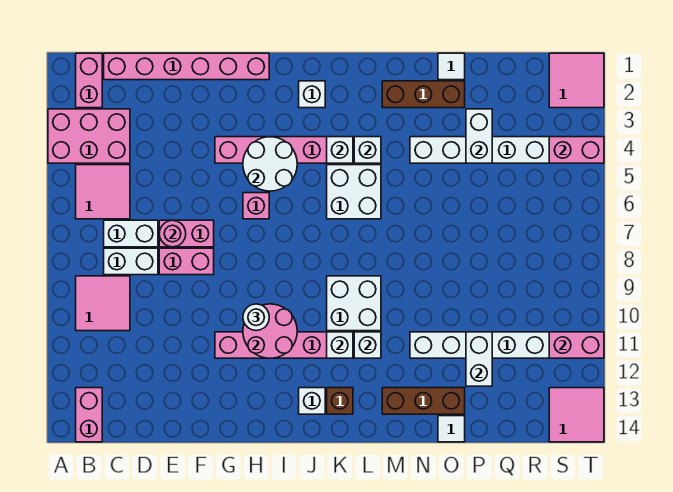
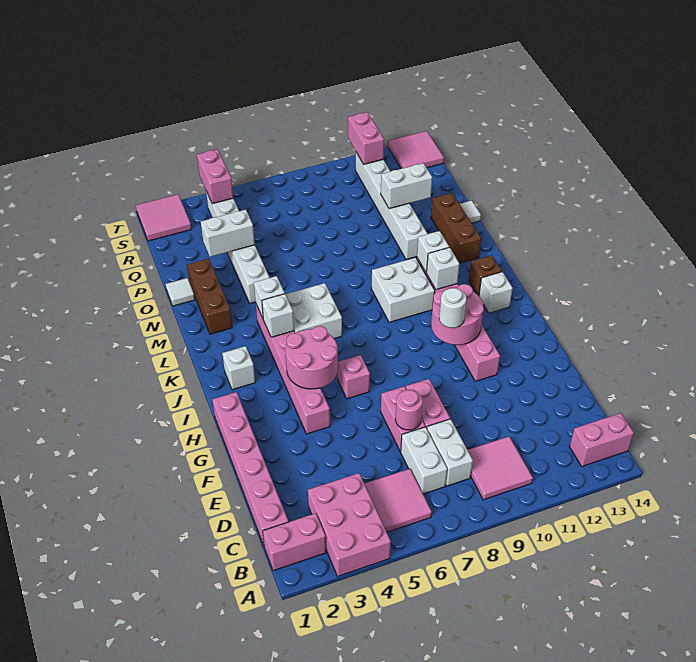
white round brick H4:I5 level 2 -> pink round brick H4:I5 level 2

